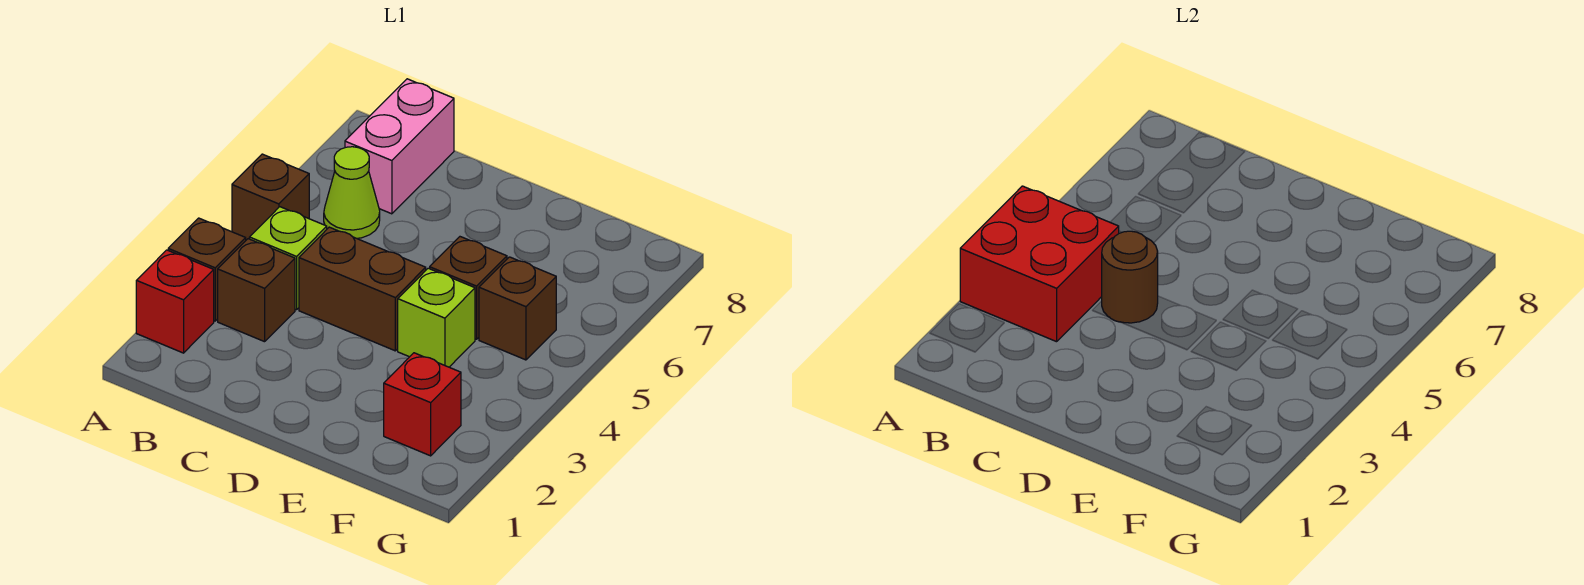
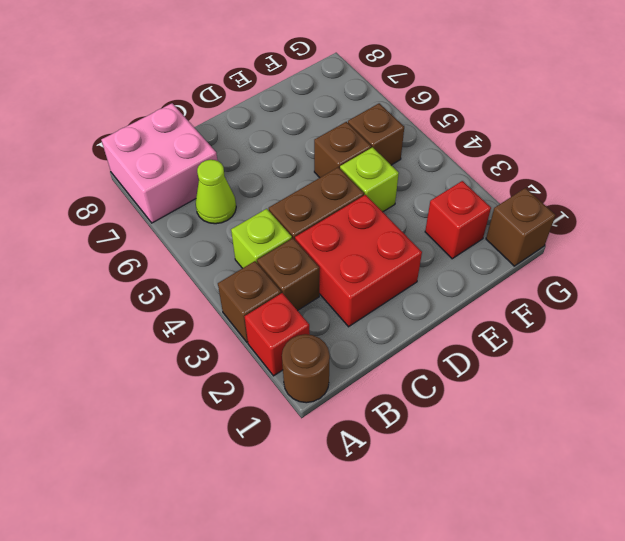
red brick A3:B4 level 2 -> red brick C2:D3 level 1
brown brick A5 level 1 -> brown brick G1 level 1
pink brick B7:B8 level 1 -> pink brick A7:B8 level 1
brown round brick C4 level 2 -> brown round brick A1 level 1

